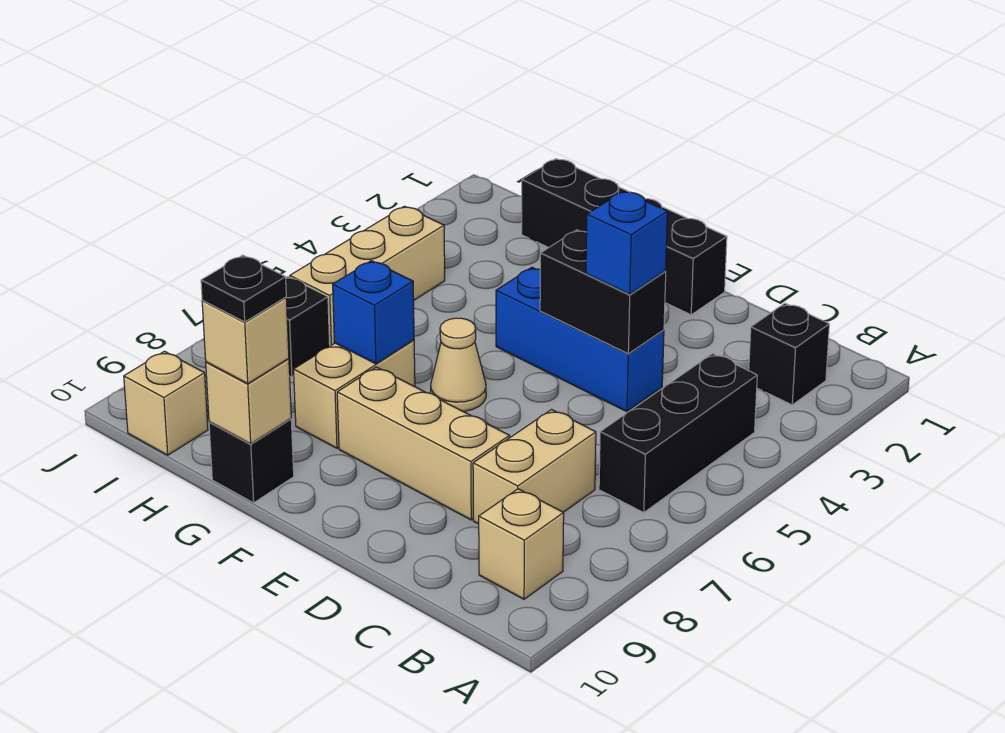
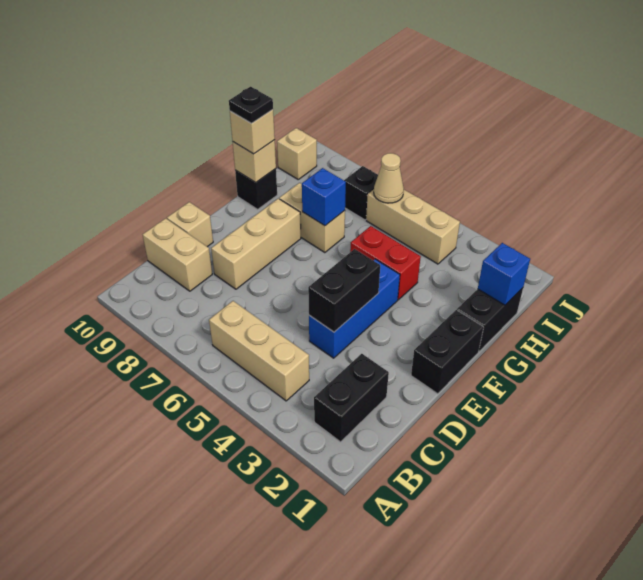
black brick B2 level 1 -> black brick B2:C2 level 1
black brick B4:B6 level 1 -> tan brick B4:B6 level 1
tan brick B9 level 1 -> tan brick D10 level 1
tan brick C7:C8 level 1 -> tan brick C9:C10 level 1
blue brick D4 level 3 -> blue brick H1 level 2
tan cone F6 level 1 -> tan cone I6 level 2
none -> red brick G4:G5 level 1

